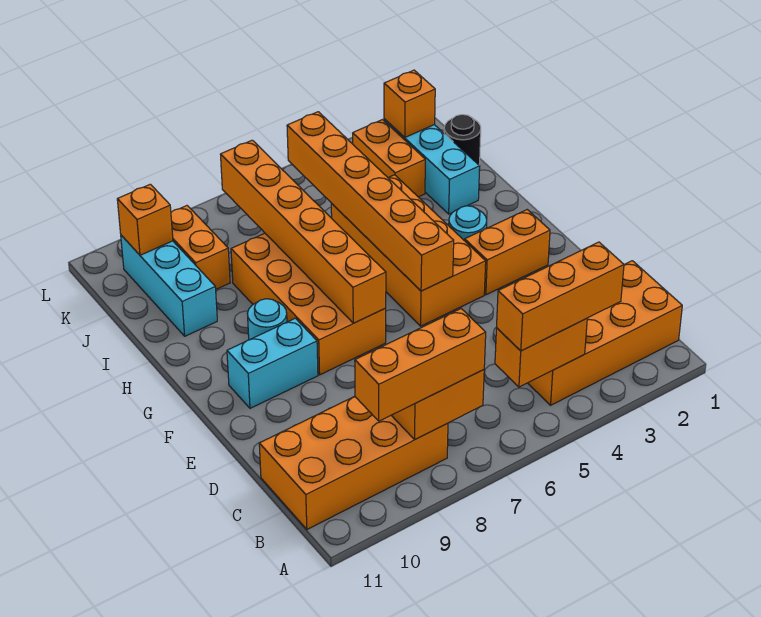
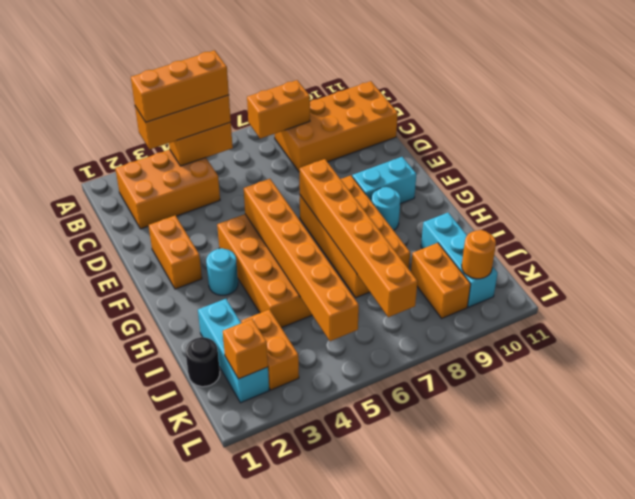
orange brick B1:C4 level 1 -> orange brick B2:C4 level 1
orange brick B7:B9 level 3 -> orange brick B3:B5 level 4
orange brick F2:F3 level 1 -> orange brick E2:F2 level 1
orange brick K10 level 2 -> orange round brick K10 level 2

